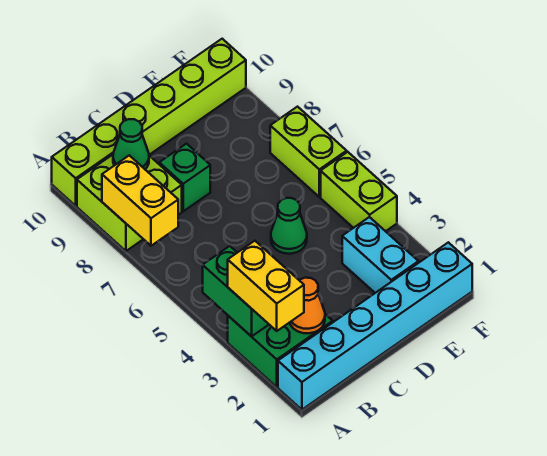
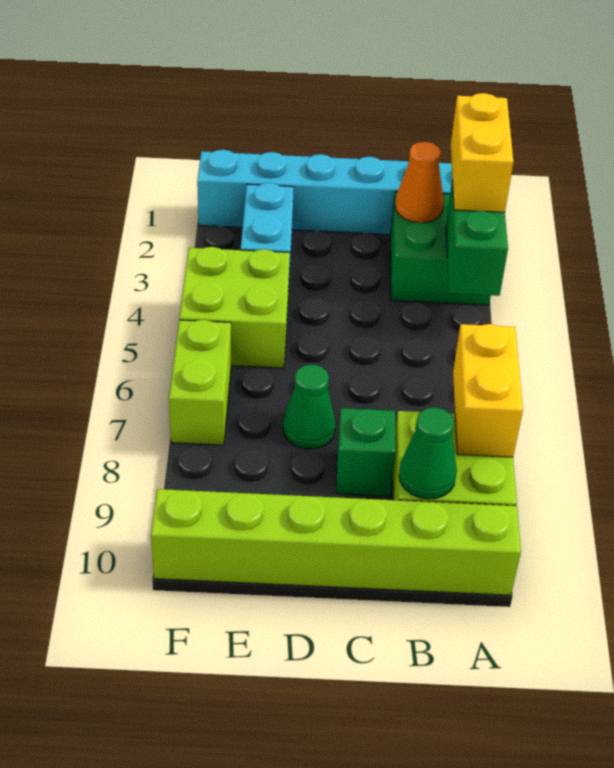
green cone D5 level 1 -> green cone D7 level 1
lime brick F4:F5 level 1 -> lime brick E4:F5 level 1

